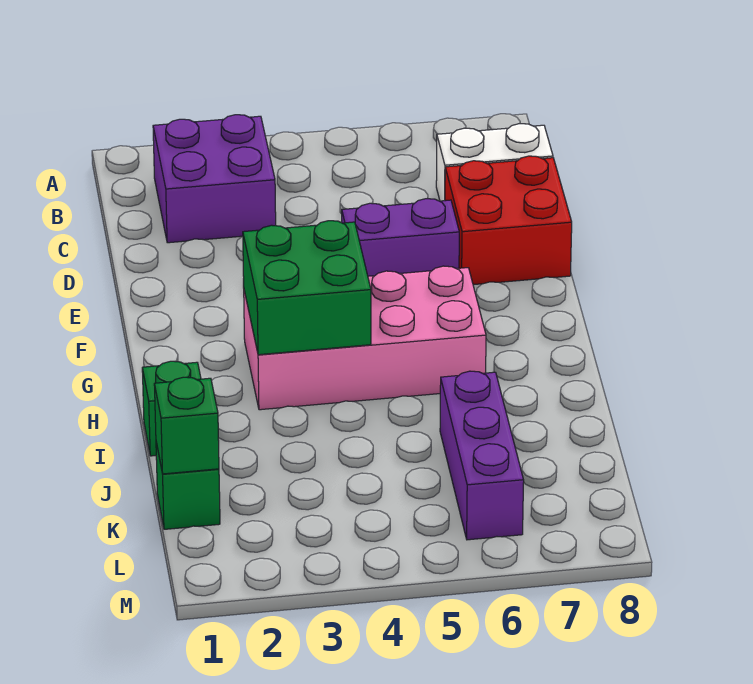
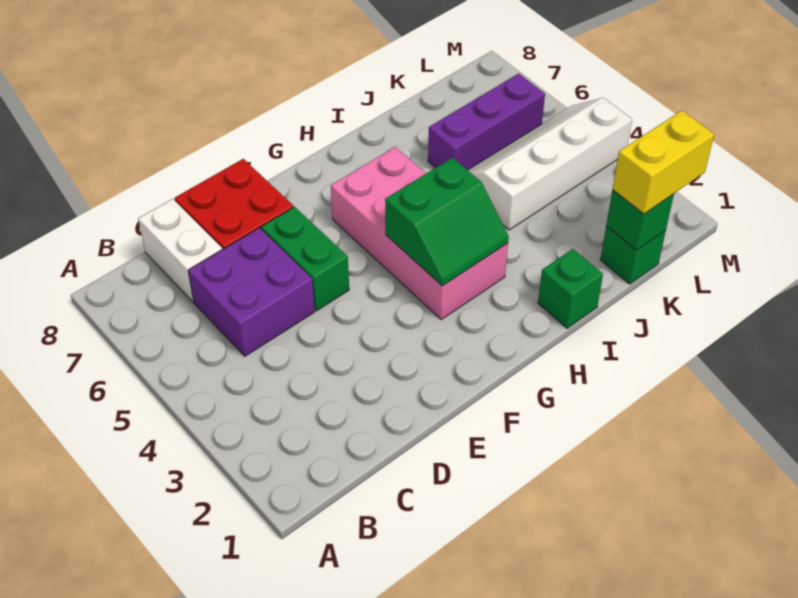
purple brick B2:C3 level 1 -> purple brick C5:D6 level 1
purple brick E5:E6 level 1 -> green brick E5:E6 level 1
green brick G3:H4 level 2 -> green slope G3:H4 level 2 top 4
none -> white slope J4:M5 level 1 top 4
none -> yellow brick K1:L1 level 3

